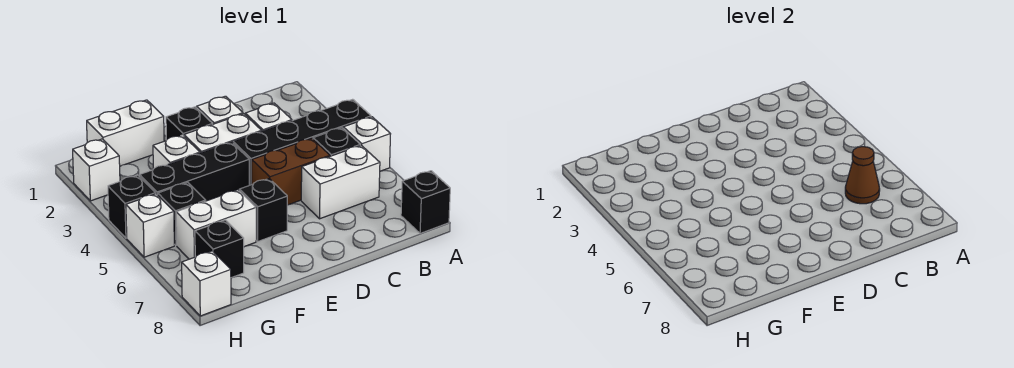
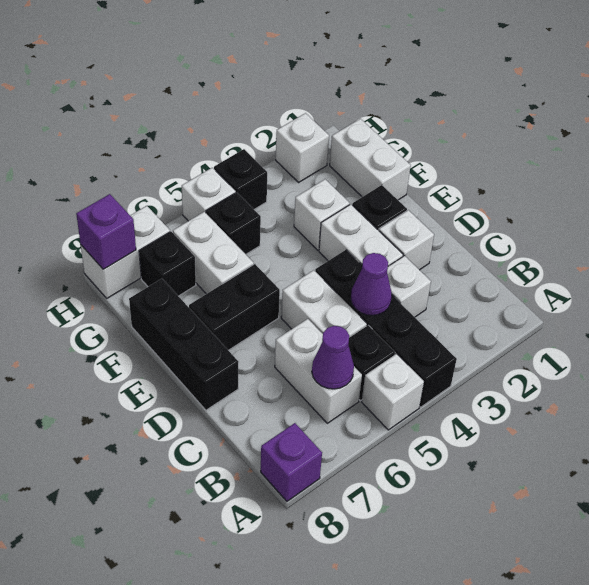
black brick A8 level 1 -> purple brick A8 level 1
brown cone B6 level 2 -> purple cone B6 level 2
none -> purple cone C4 level 2
brown brick C5:D5 level 1 -> white brick C5:D5 level 1
black brick E4:G4 level 1 -> black brick D8:F8 level 1
black brick E6 level 1 -> black brick E6:E7 level 1
white brick H8 level 1 -> white brick H7:H8 level 1
none -> purple brick H8 level 2

